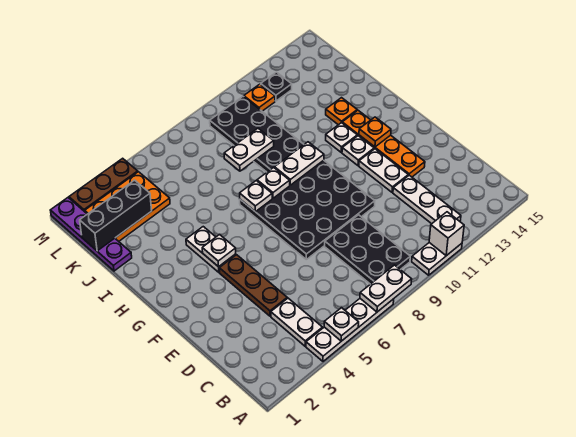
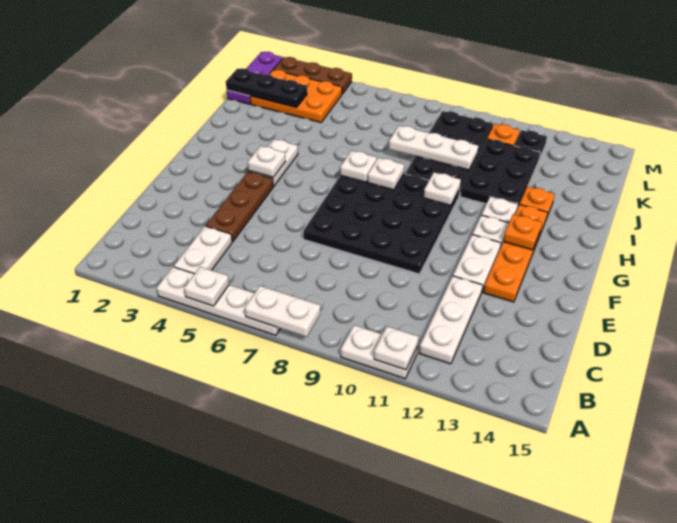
white brick A11 level 2 -> white plate A11 level 2
black plate B8:D9 level 1 -> black plate I11:K12 level 1
white plate H9:H10 level 2 -> white plate H10 level 2
purple plate J1:M1 level 1 -> purple plate K1:M1 level 1
white plate J8:J9 level 2 -> white plate J8:J10 level 2
black brick K1:K3 level 2 -> black plate K1:K3 level 2

